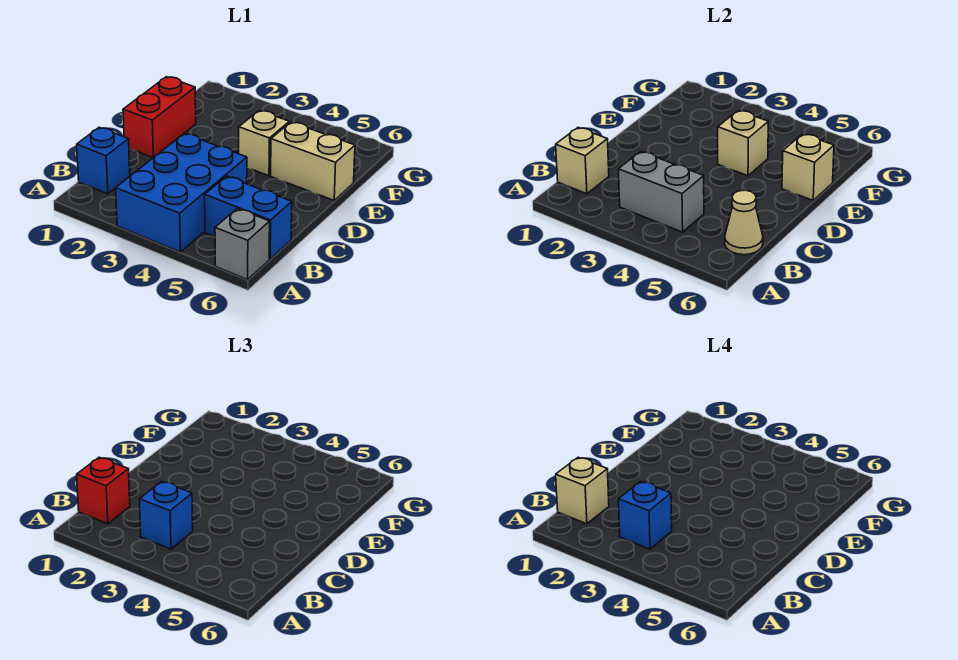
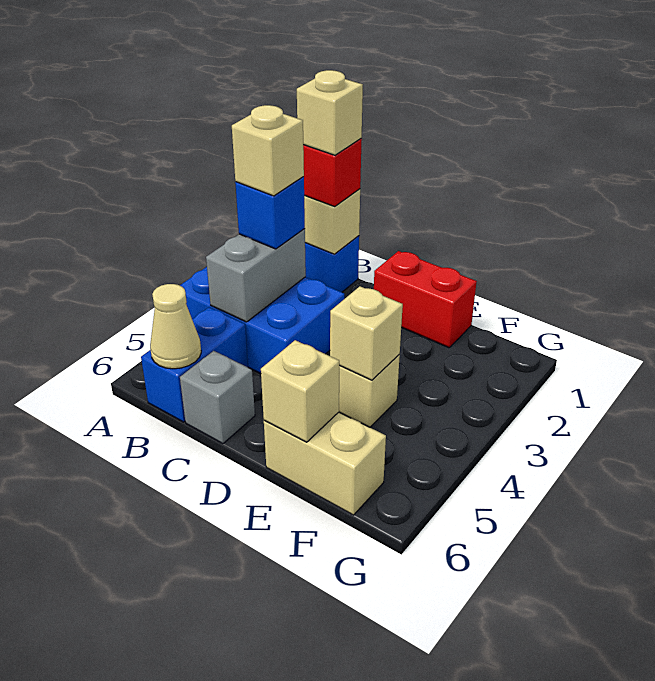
grey brick A6 level 1 -> grey brick C6 level 1
blue brick B3 level 4 -> tan brick B3 level 4
tan brick E5:E6 level 1 -> tan brick E6:F6 level 1

